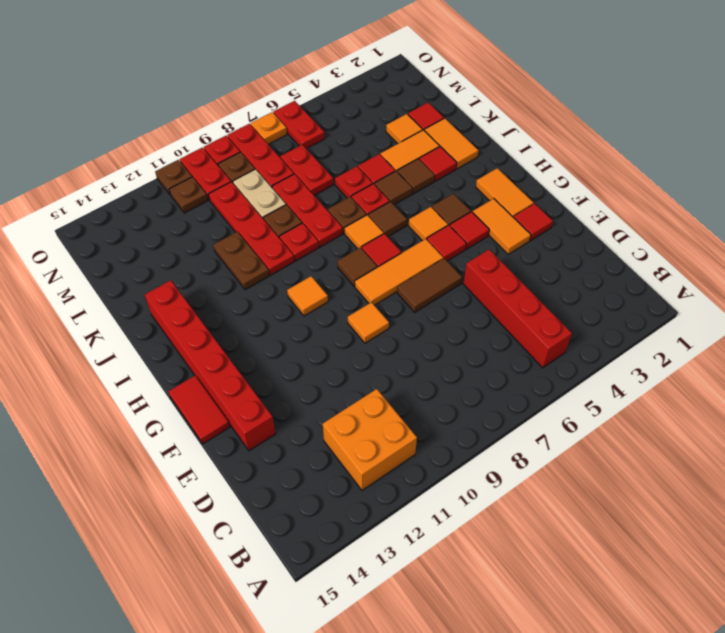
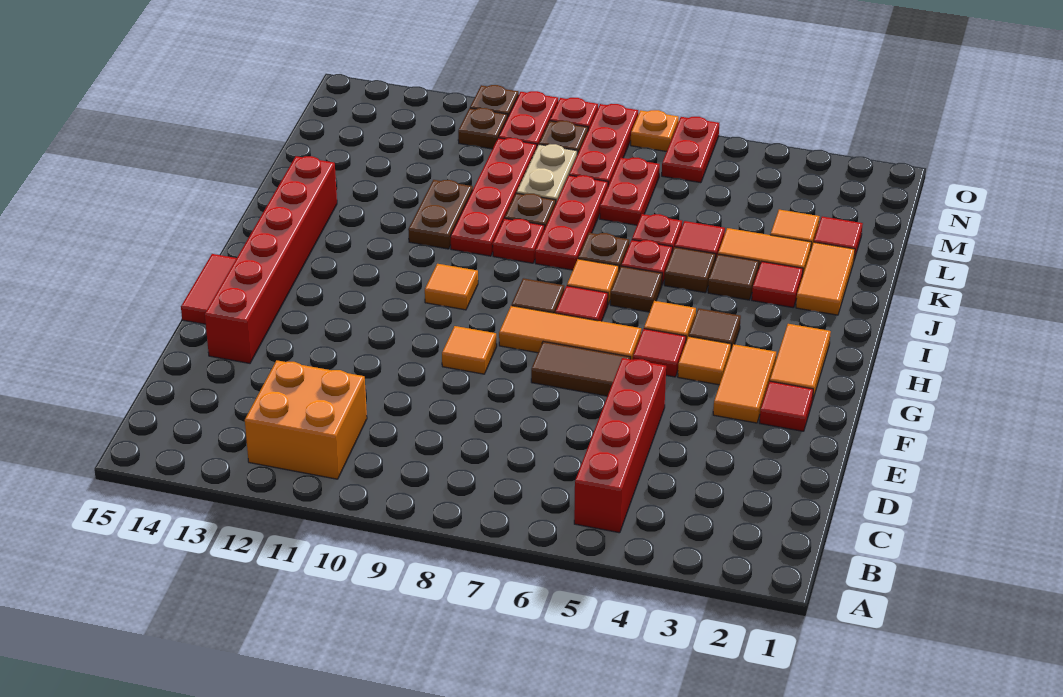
red tile G4 level 1 -> orange tile G4 level 1

